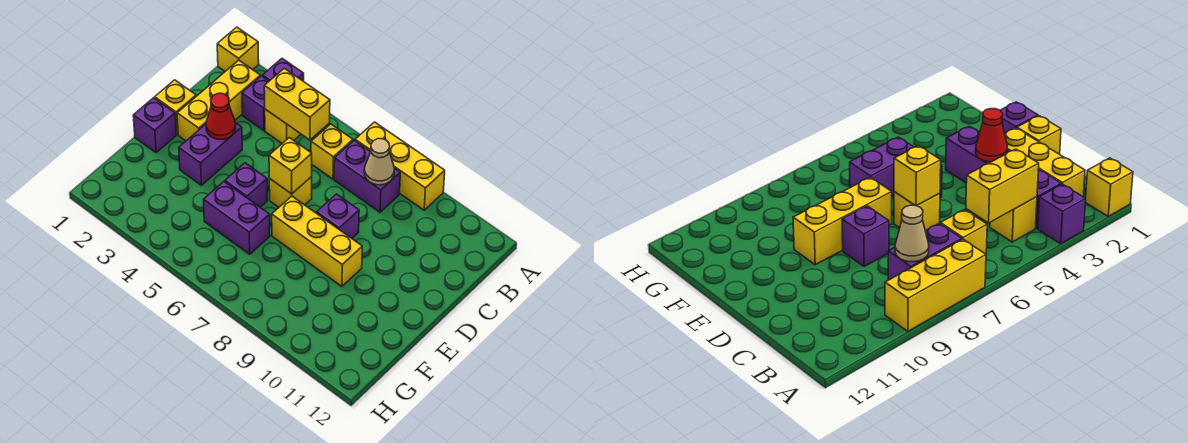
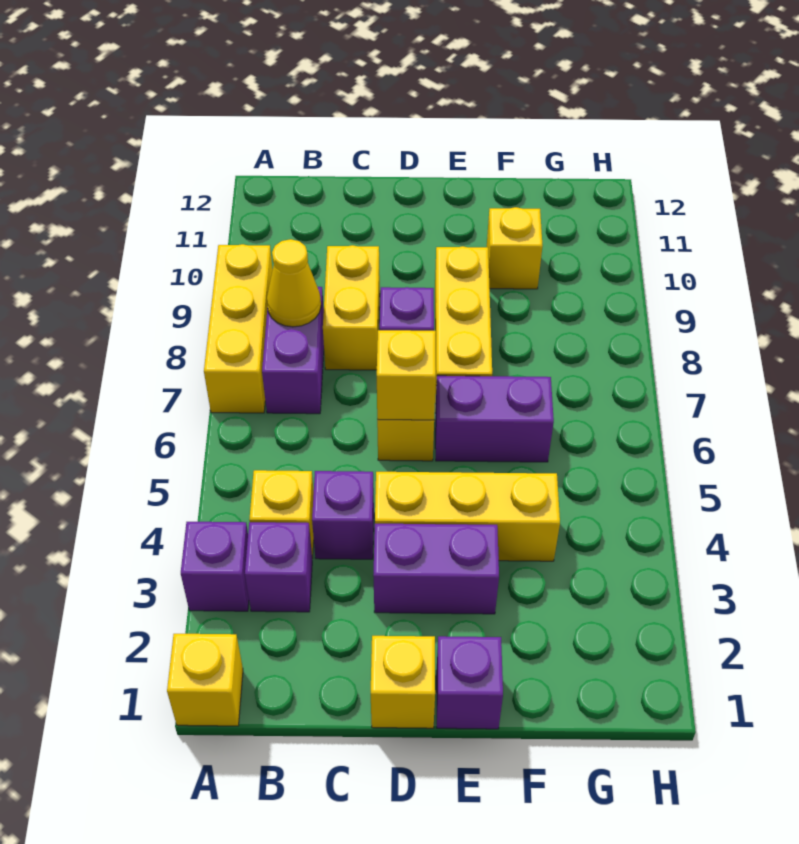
yellow brick B2:D2 level 1 -> yellow brick D4:F4 level 1
yellow brick B4:B5 level 2 -> yellow brick C8:C9 level 1
yellow brick B6 level 1 -> yellow brick F10 level 1
tan cone B8 level 2 -> yellow cone B8 level 2
red cone D3 level 2 -> none
purple brick E5 level 1 -> purple brick C4 level 1
purple brick F5:F6 level 1 -> purple brick E6:F6 level 1

